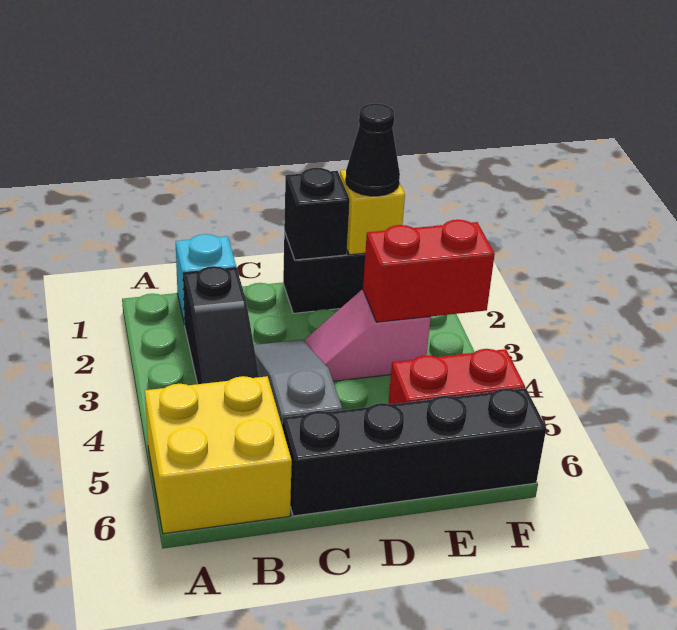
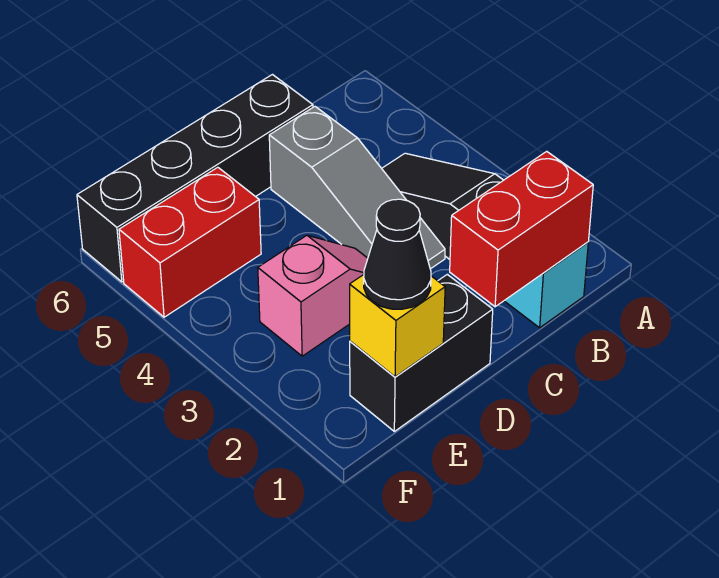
yellow brick A5:B6 level 1 -> none
black brick D1 level 2 -> none
red brick E3:F3 level 2 -> red brick B1:C1 level 2

